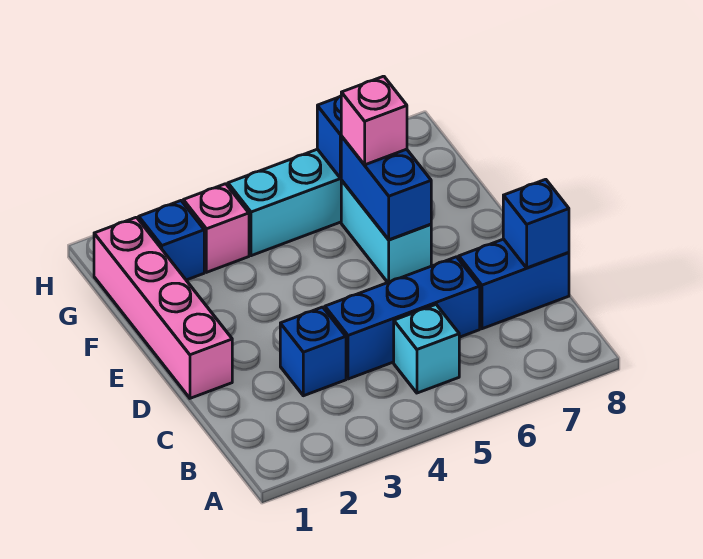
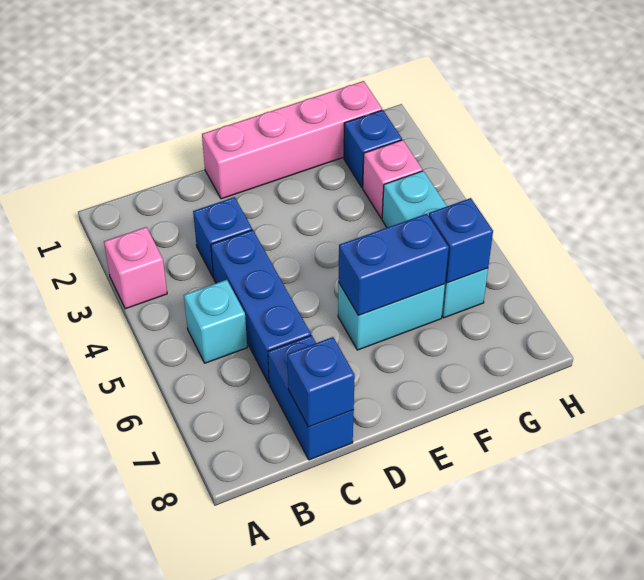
pink brick F6 level 3 -> pink brick A3 level 1

